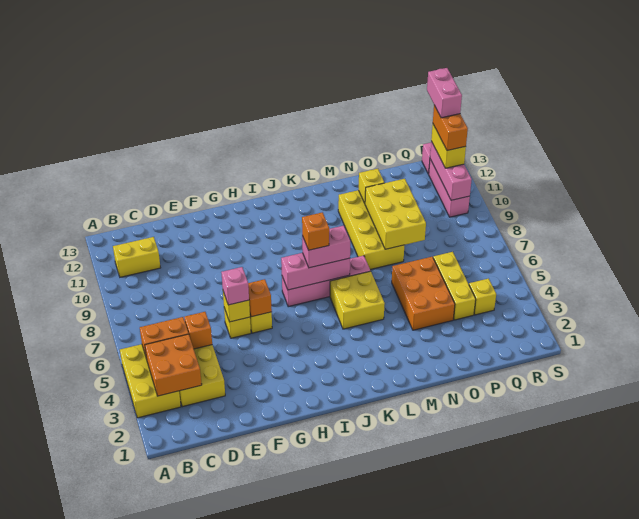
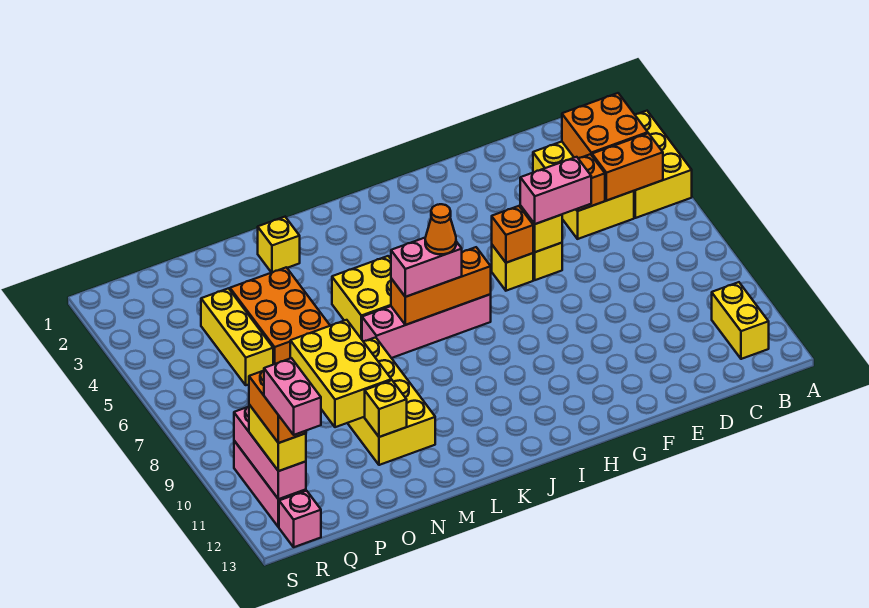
yellow brick B11:C11 level 1 -> yellow brick B11:B12 level 1
pink brick F6 level 3 -> pink brick E6:F6 level 3
pink brick I7:K7 level 2 -> orange brick I7:K7 level 2
orange brick J7 level 4 -> orange cone J7 level 4
yellow brick Q4 level 1 -> yellow brick M2 level 1

